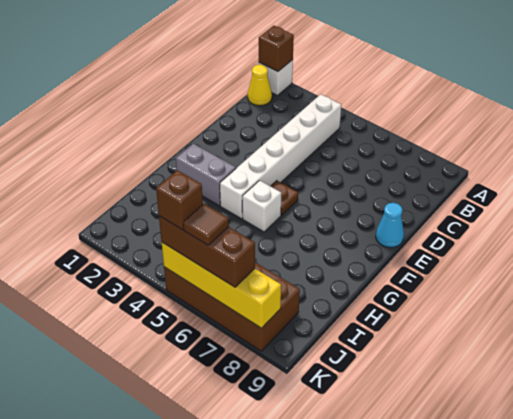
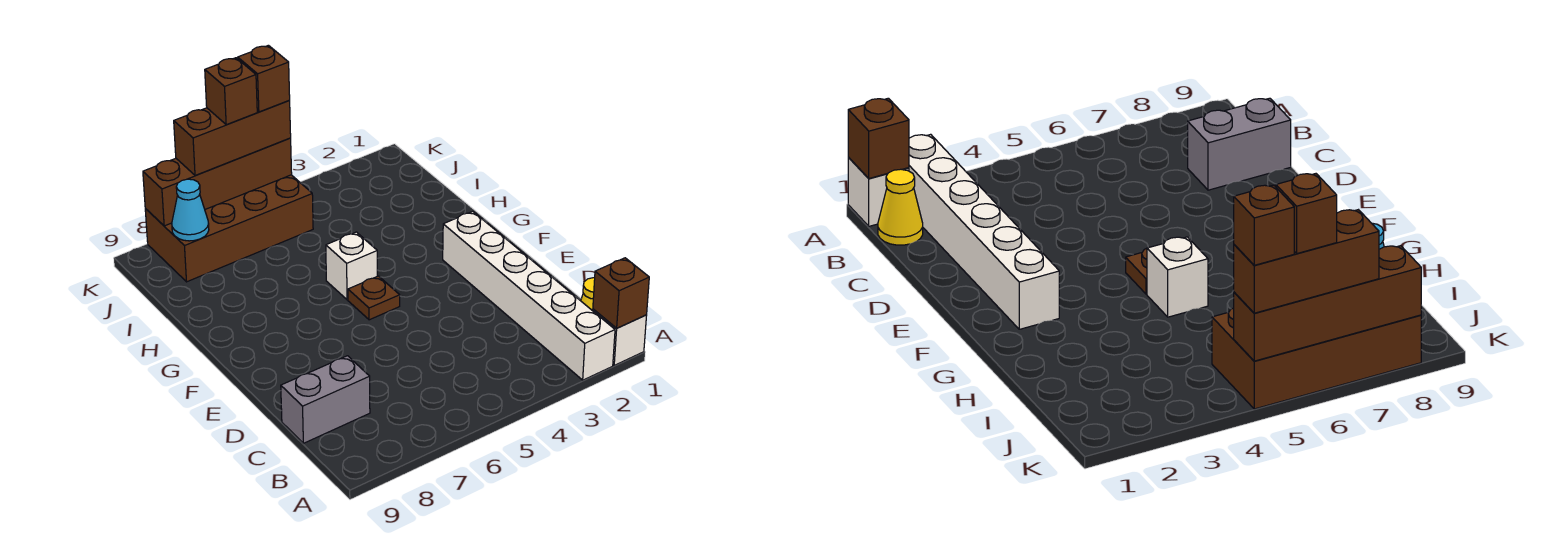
white brick B4:G4 level 1 -> white brick A2:F2 level 1
cyan cone E9 level 1 -> cyan cone J8 level 2
grey brick G2:G3 level 1 -> grey brick C8:C9 level 1
yellow brick K5:K8 level 2 -> brown brick K5:K8 level 2
brown tile K6 level 4 -> brown brick K6 level 4

